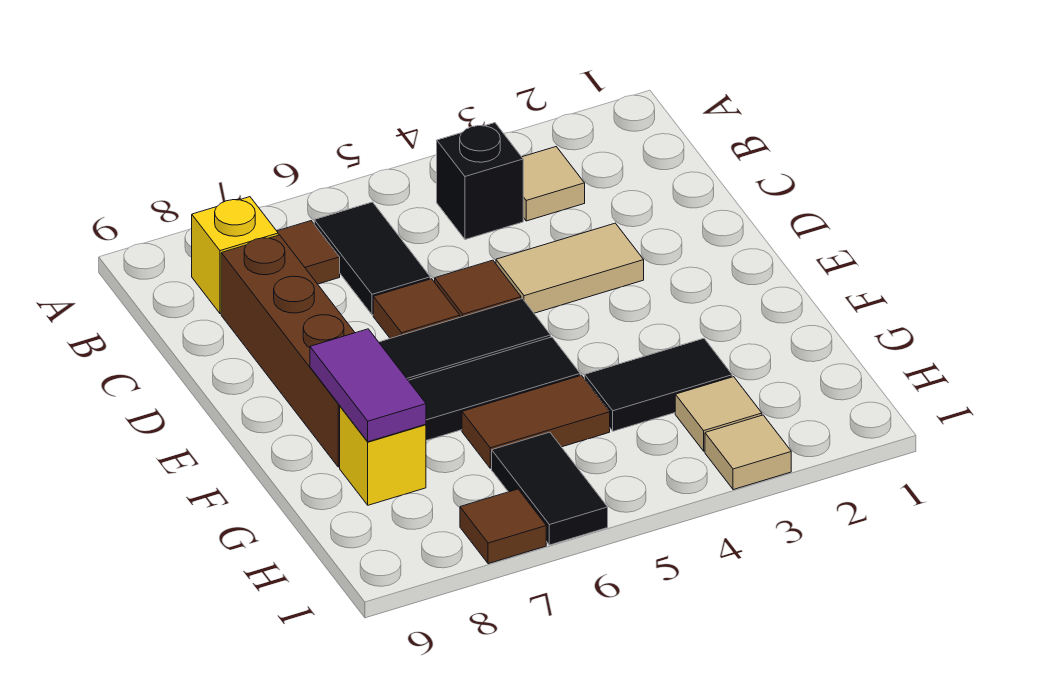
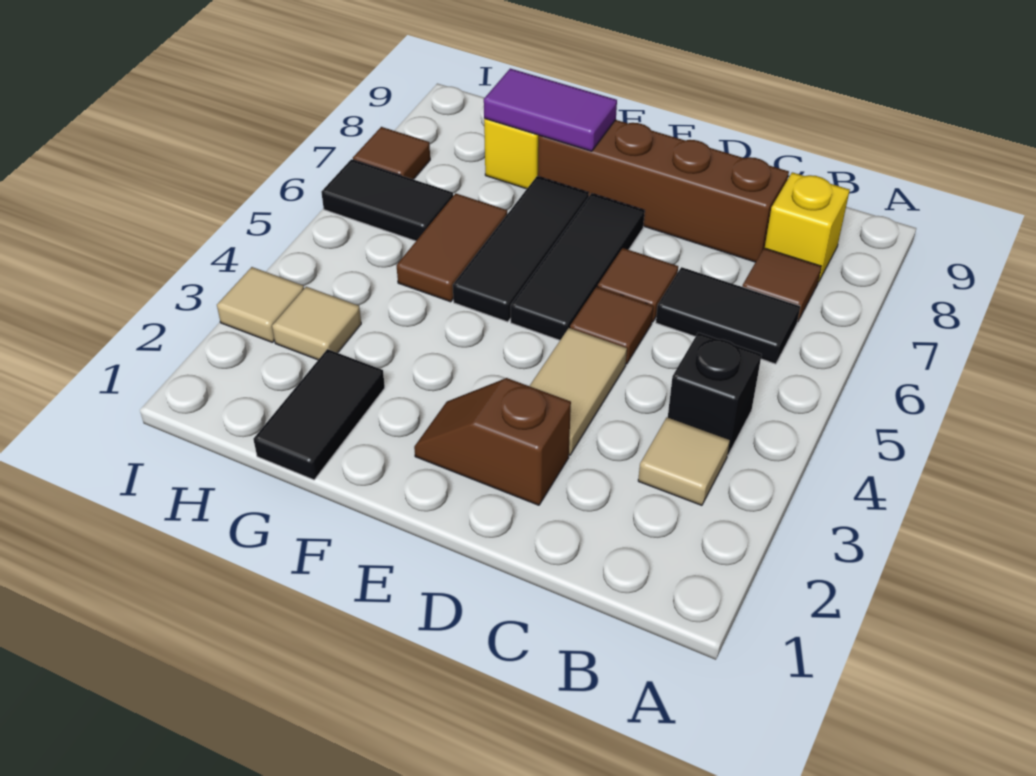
none -> brown slope D2:E2 level 1 top D
black tile G3:G4 level 1 -> black tile G1:G2 level 1

